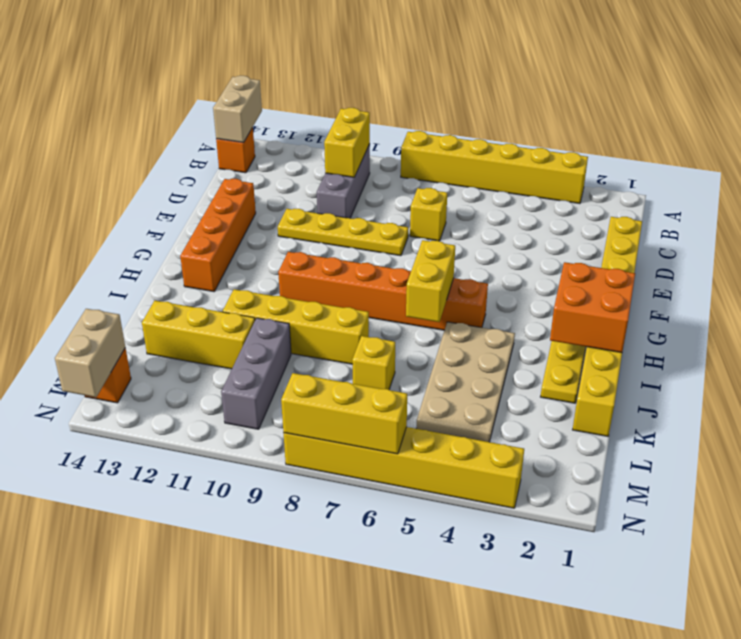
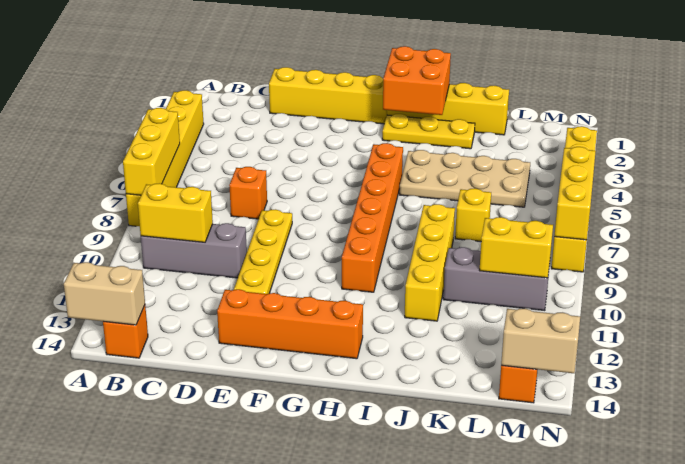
yellow brick D7 level 1 -> orange brick D7 level 1
yellow brick H6:I6 level 2 -> yellow brick L10:M10 level 2
yellow brick K11:K13 level 1 -> yellow brick A6:A8 level 2

